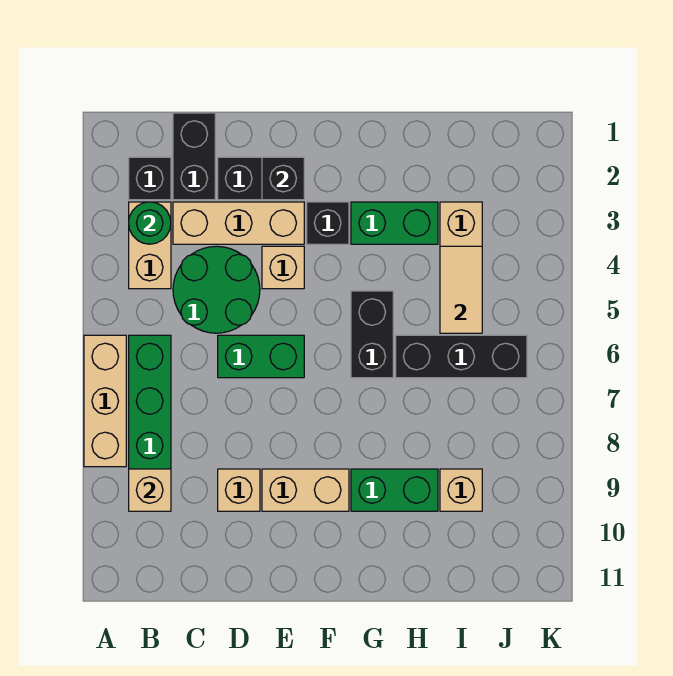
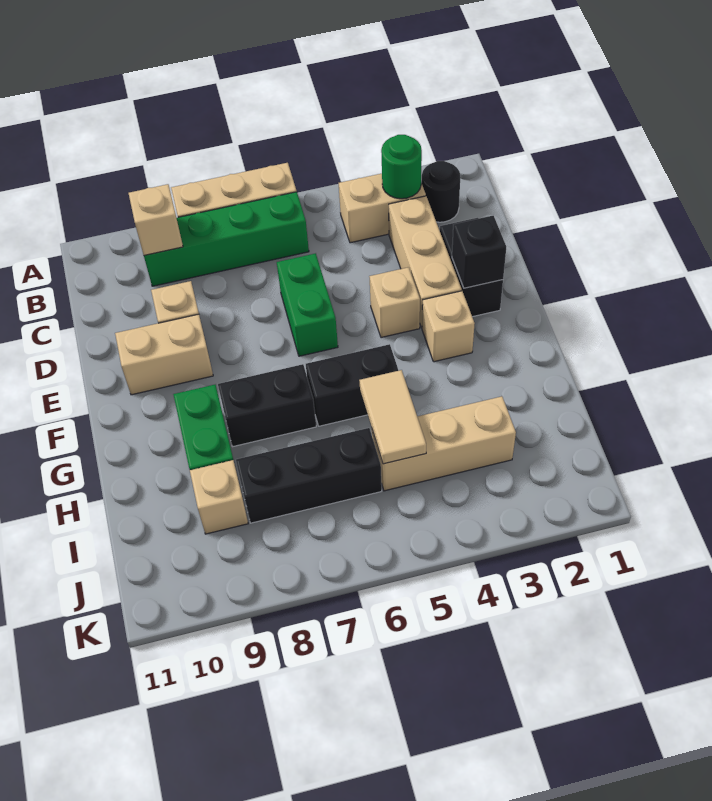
black brick B2 level 1 -> black round brick B2 level 1
black brick C1:C2 level 1 -> black brick G7:G8 level 1
green round brick C4:D5 level 1 -> none
tan brick E9:F9 level 1 -> tan brick E9:E10 level 1
black brick F3 level 1 -> tan brick F3 level 1
green brick G3:H3 level 1 -> none
black brick H6:J6 level 1 -> black brick I6:I8 level 1
tan tile I4:I5 level 2 -> tan tile H5:I5 level 2

